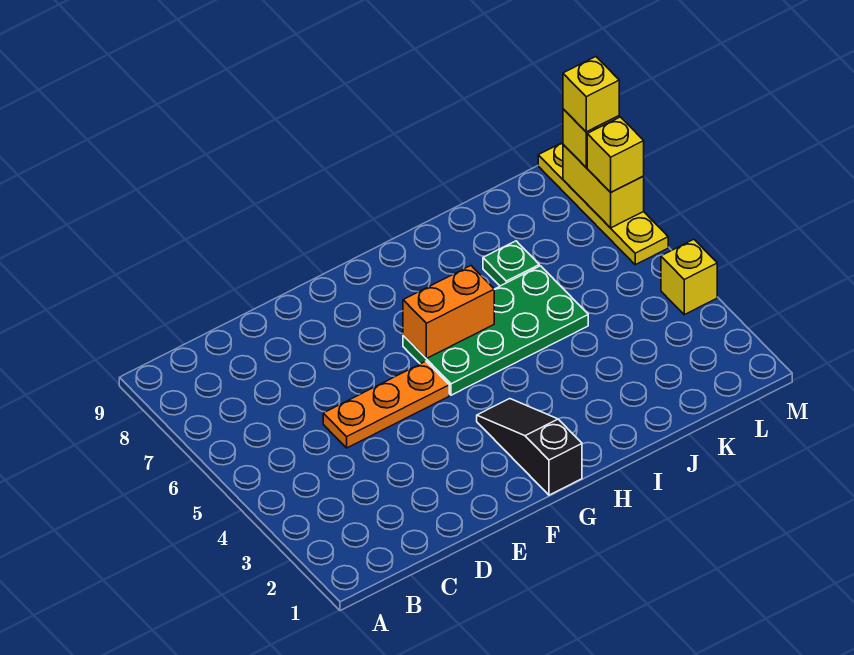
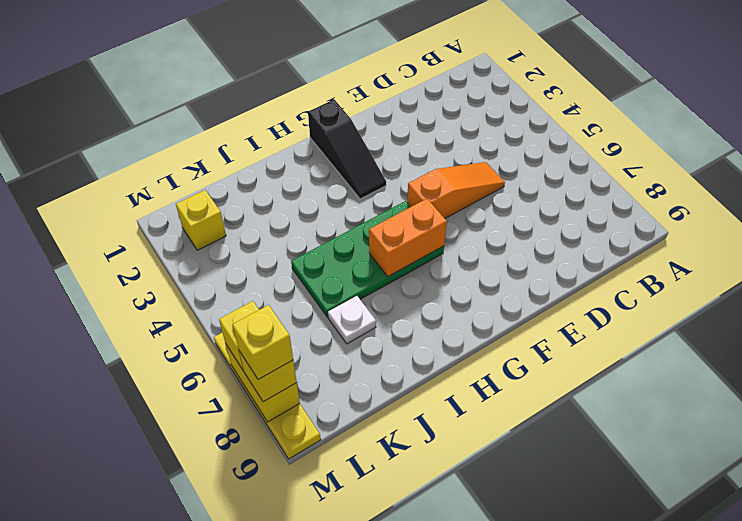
orange plate D5:F5 level 1 -> orange slope D5:F5 level 1 top F
green plate J7 level 1 -> white plate J7 level 1
yellow brick M4 level 1 -> yellow brick L2 level 1

